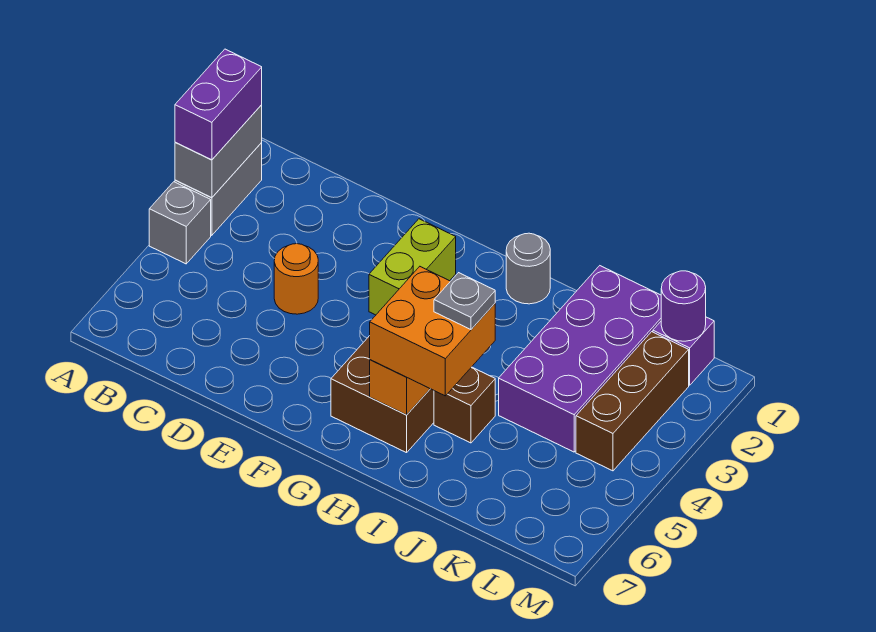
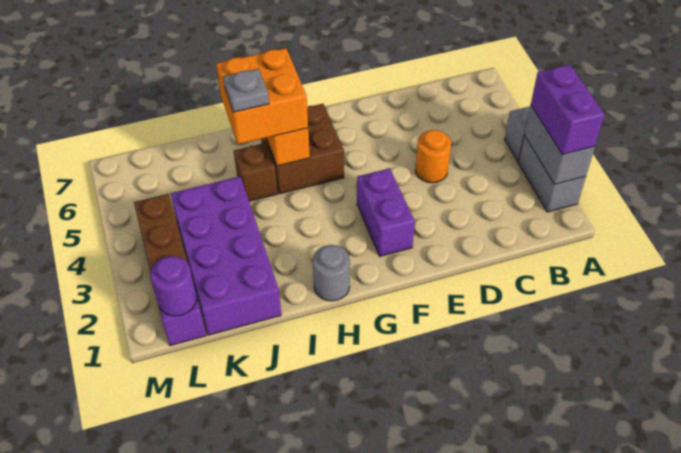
lime brick F2:F3 level 1 -> purple brick F2:F3 level 1

